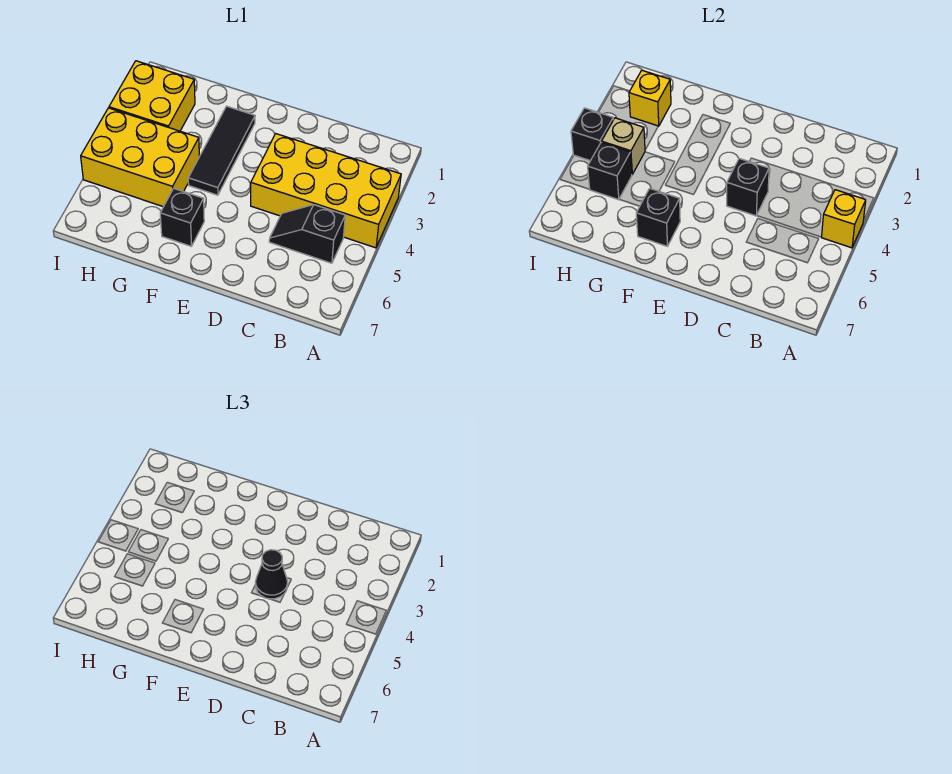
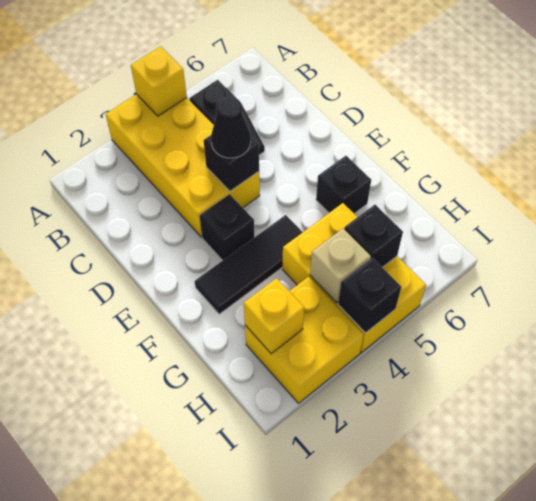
black brick F6 level 2 -> black brick E3 level 1

